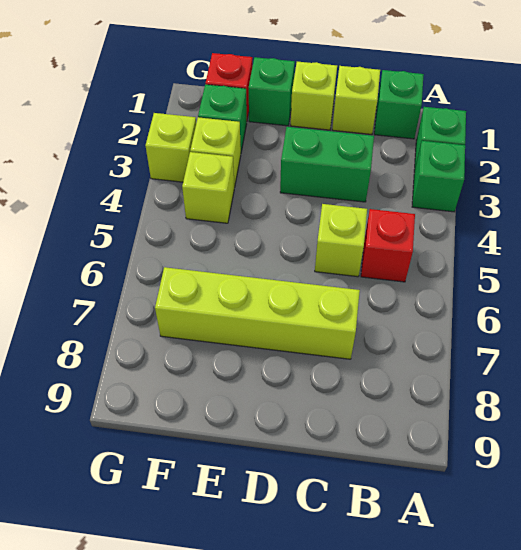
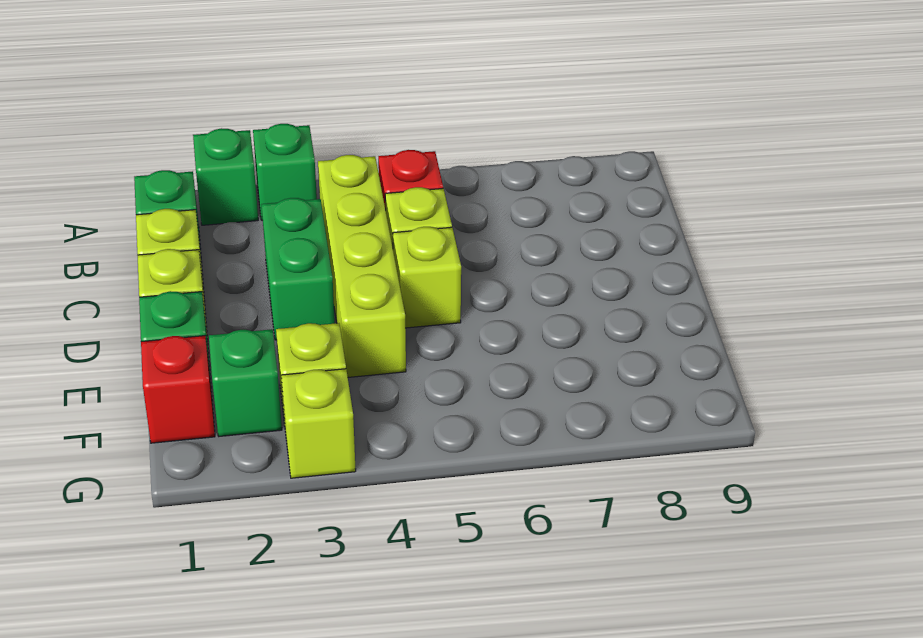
lime brick C7:F7 level 1 -> lime brick B4:E4 level 1
lime brick F4 level 1 -> lime brick D5 level 1

